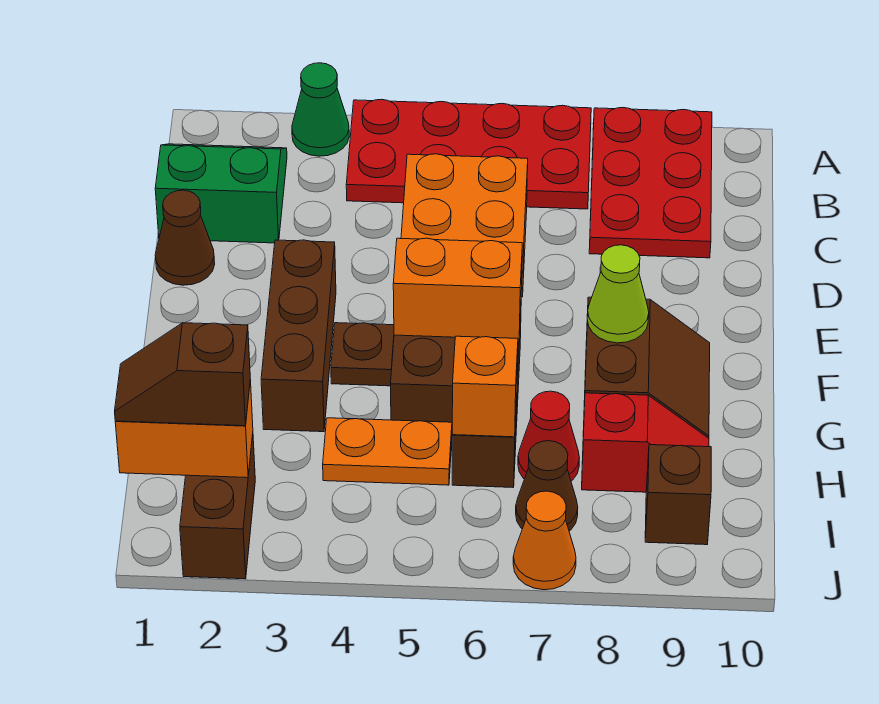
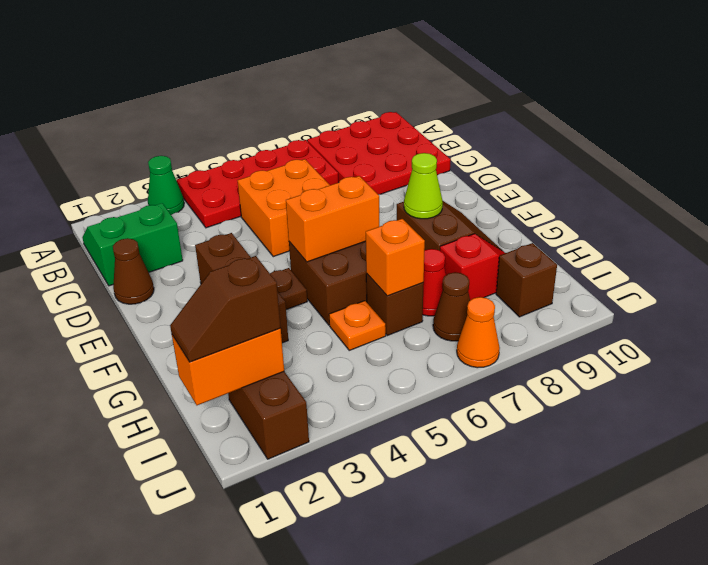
red plate A8:C9 level 1 -> red plate A8:C10 level 1
orange plate H4:H5 level 1 -> orange plate H5 level 1

